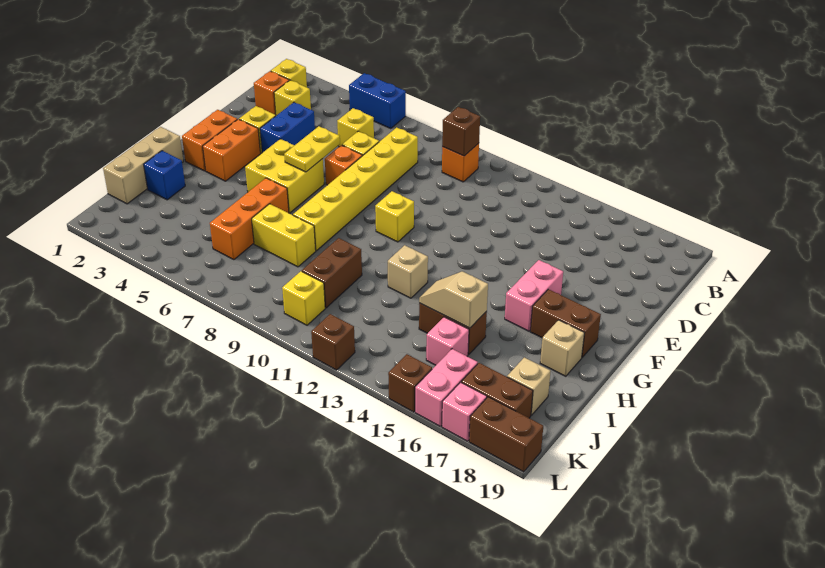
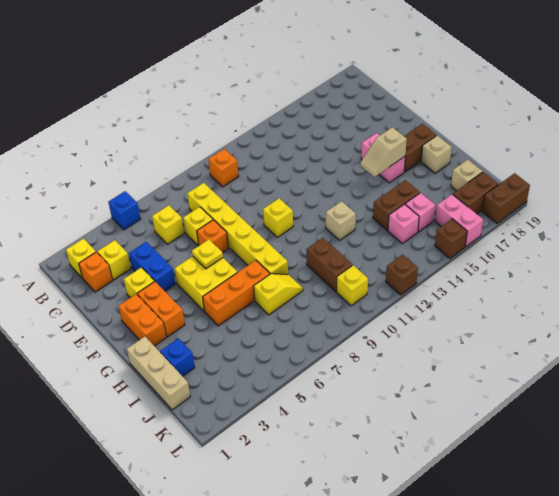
blue brick A5:A6 level 1 -> blue brick A5 level 1
brown brick B10 level 2 -> none
yellow plate E6:F6 level 2 -> yellow plate F6 level 2
orange brick H6:J6 level 1 -> orange brick H5:H7 level 1
yellow brick I7:I8 level 1 -> yellow slope I7:I8 level 1 top 7
tan slope I14:I15 level 2 top 15 -> tan slope G15:G16 level 2 top 16
pink brick L17 level 1 -> pink brick J14 level 1

